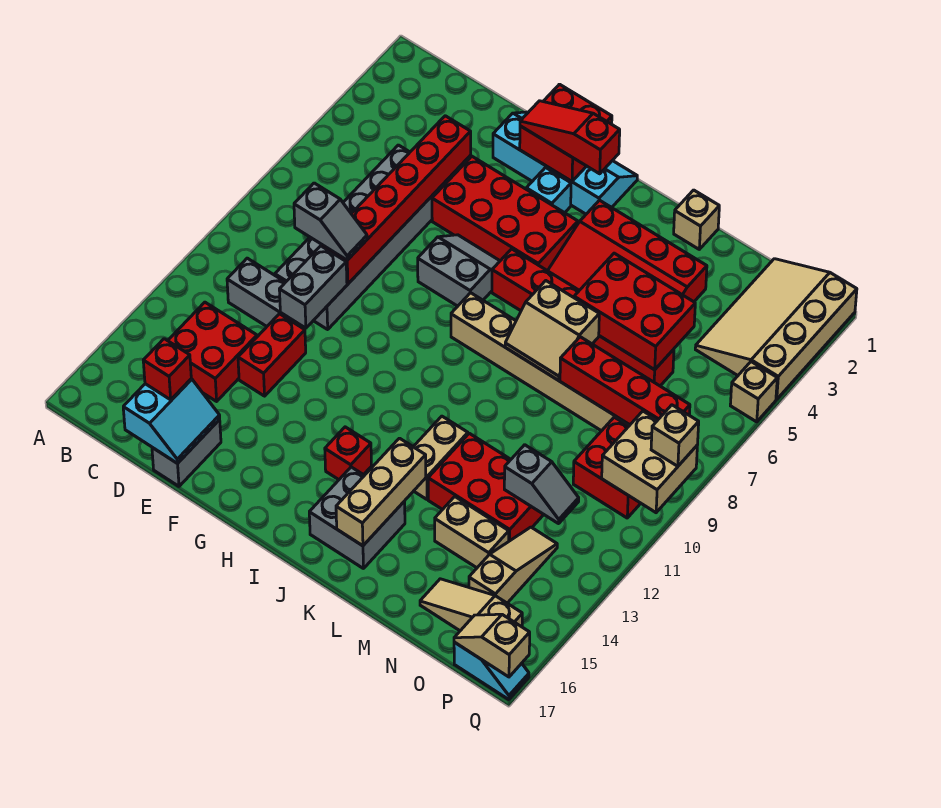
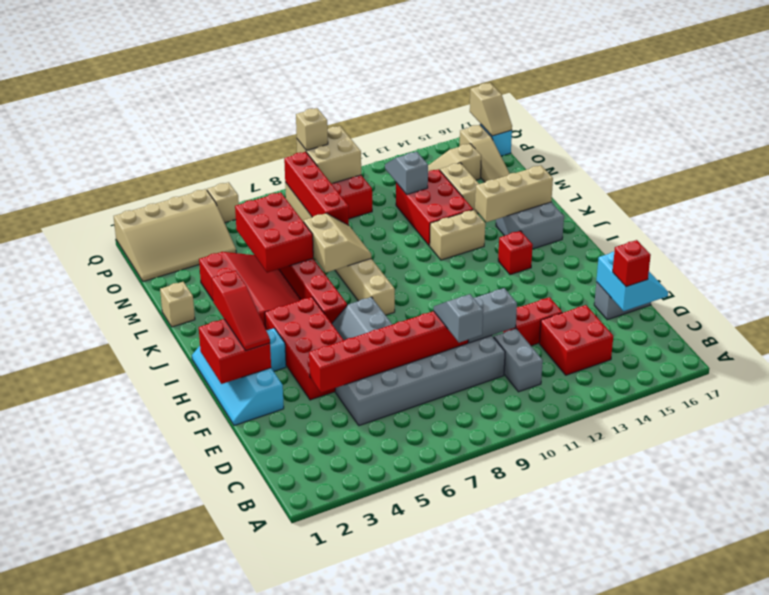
cyan slope D16:E17 level 2 top D -> cyan slope D16:E17 level 2 top 16

